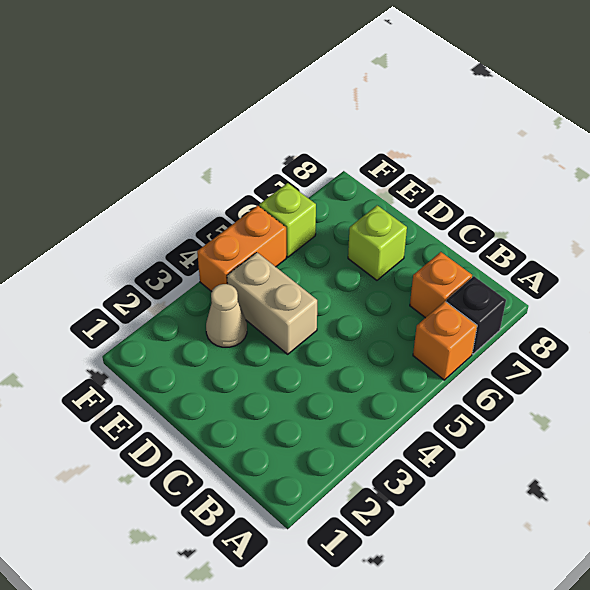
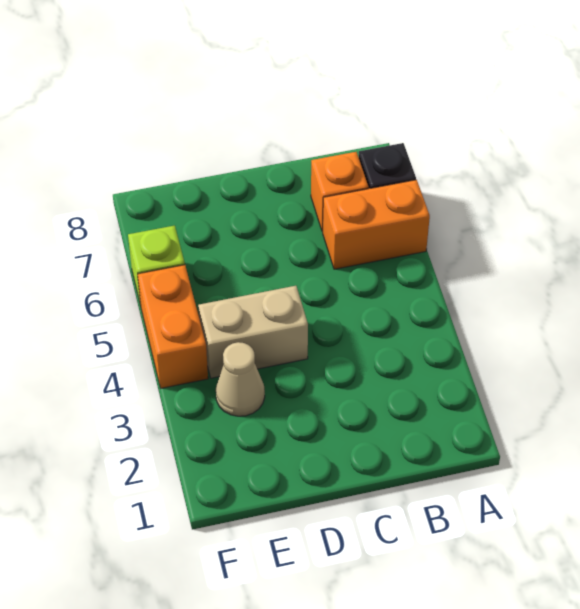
orange brick A6 level 1 -> orange brick A6:B6 level 1
lime brick D7 level 1 -> none

